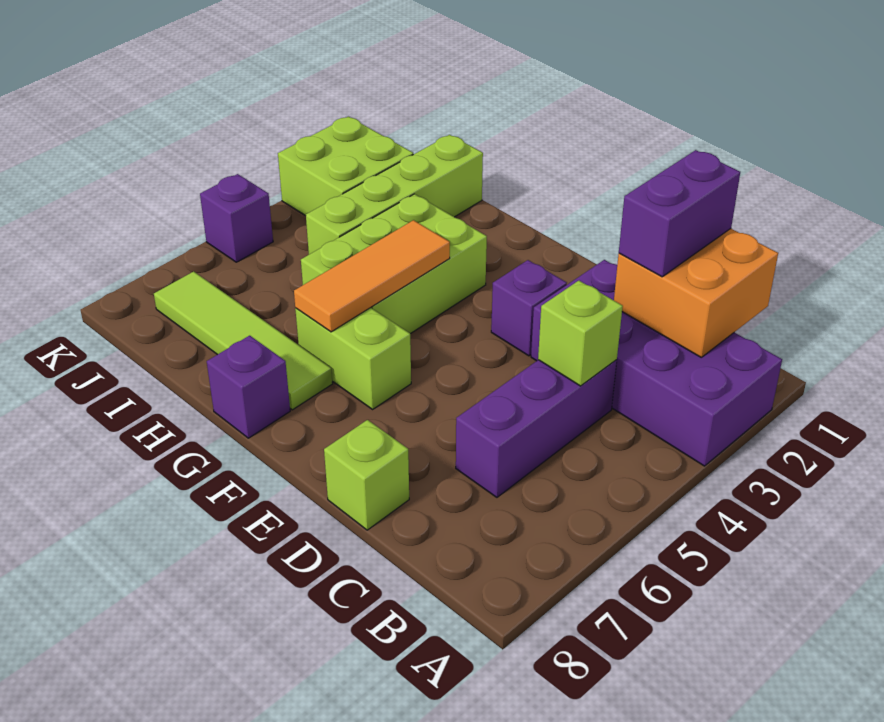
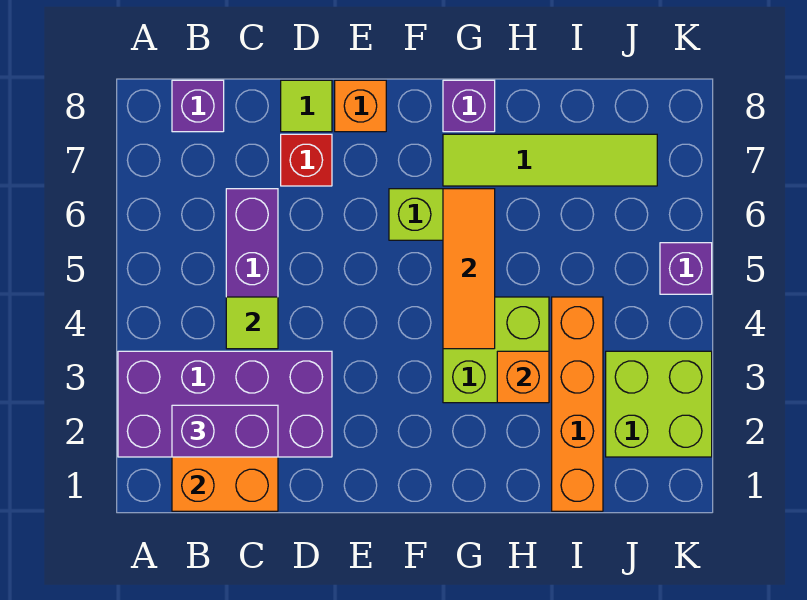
purple brick C1:C2 level 3 -> purple brick B2:C2 level 3
lime brick C4 level 2 -> lime tile C4 level 2
none -> red brick D7 level 1
lime brick D8 level 1 -> lime tile D8 level 1
purple brick E3 level 1 -> purple brick B8 level 1
none -> orange brick E8 level 1
lime brick G3:H5 level 1 -> lime brick G3:H4 level 1
none -> orange brick H3 level 2
lime brick I1:I4 level 1 -> orange brick I1:I4 level 1

